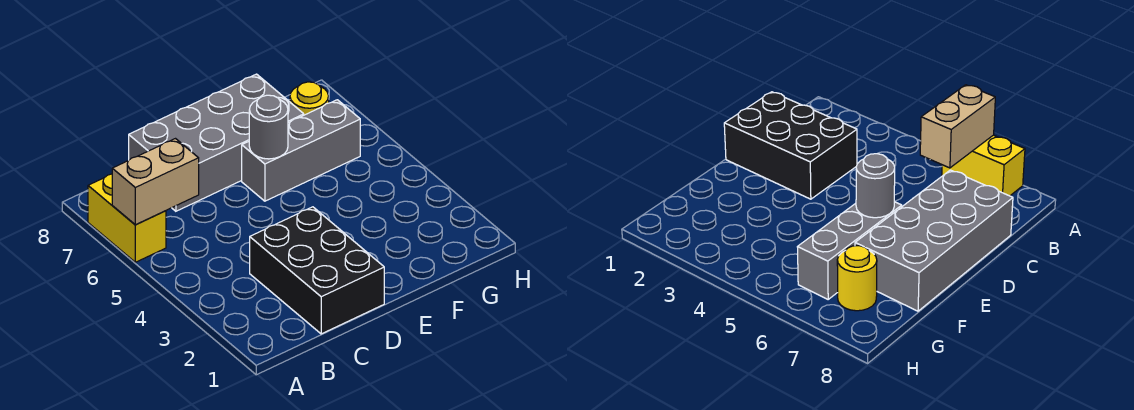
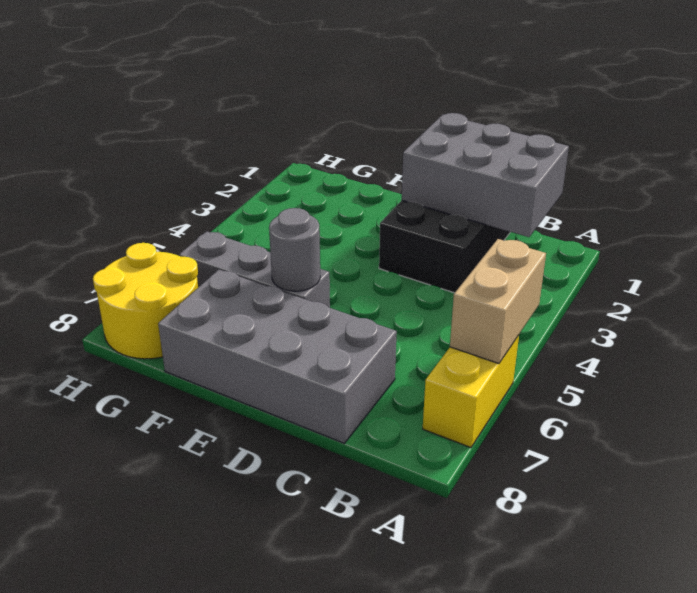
tan brick A6:B6 level 2 -> tan brick A5:A6 level 2
none -> grey brick B1:D2 level 2
yellow round brick G7 level 1 -> yellow round brick G7:H8 level 1

